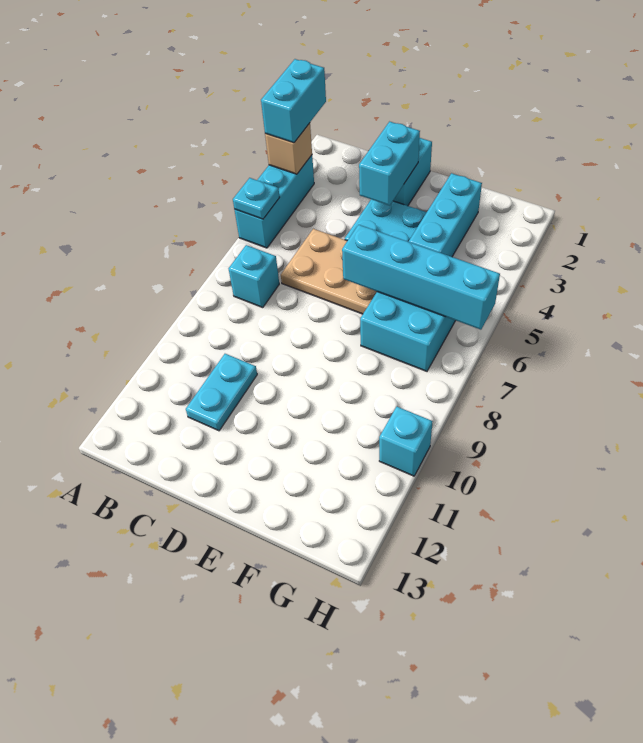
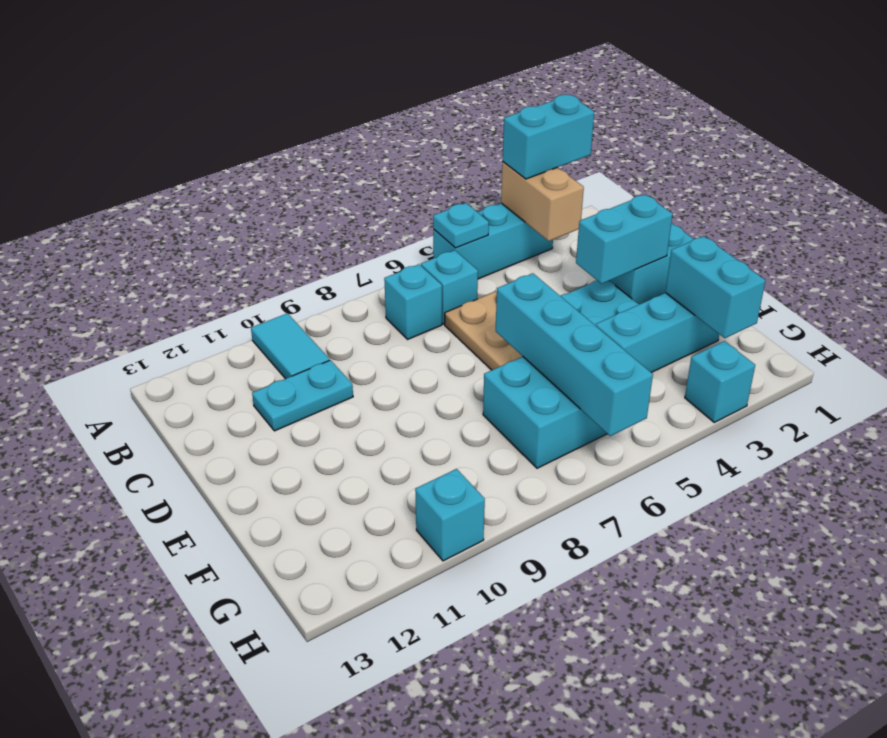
tan brick A3 level 2 -> tan brick A3:B3 level 2
none -> cyan tile A10:B10 level 1
none -> cyan brick B6 level 1
none -> cyan brick F2:G2 level 2
none -> cyan brick H3 level 1

